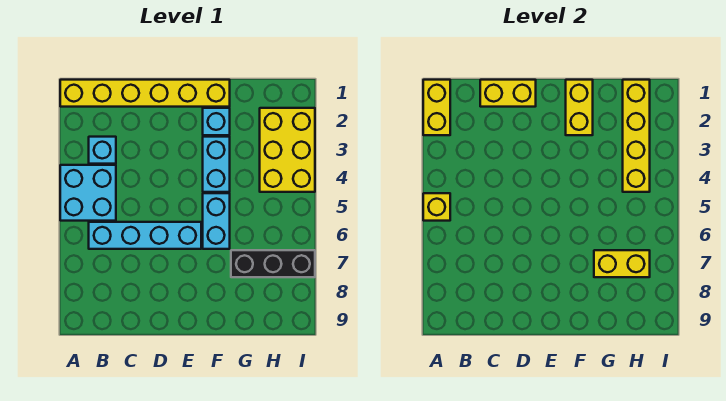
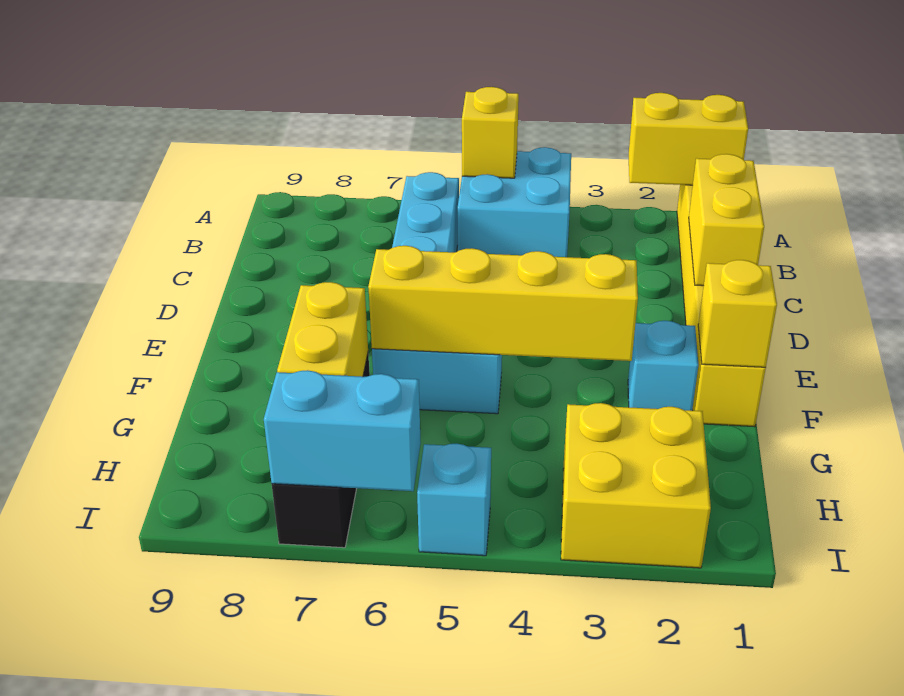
cyan brick B3 level 1 -> cyan brick I5 level 1
yellow brick F1:F2 level 2 -> yellow brick F1 level 2
cyan brick F3:F4 level 1 -> cyan brick I6:I7 level 2
yellow brick H1:H4 level 2 -> yellow brick F3:F6 level 2
yellow brick H2:I4 level 1 -> yellow brick H2:I3 level 1

